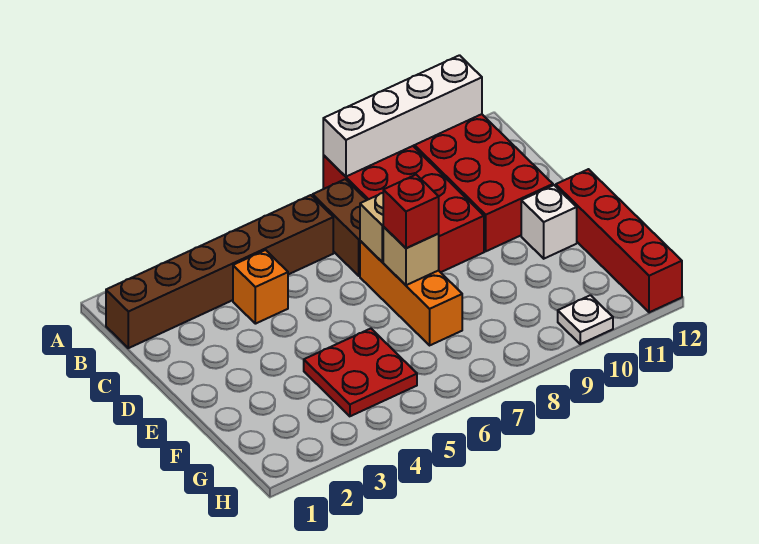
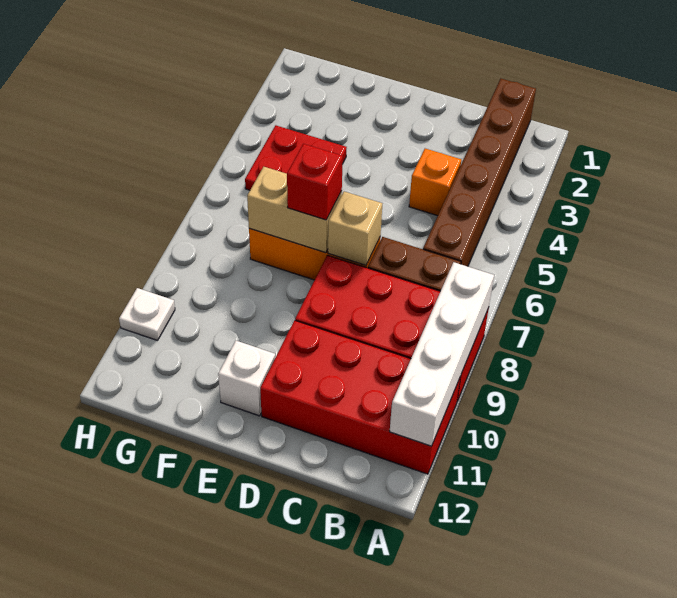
tan brick E7 level 2 -> tan brick E7:F7 level 2
red brick E12:H12 level 1 -> none

